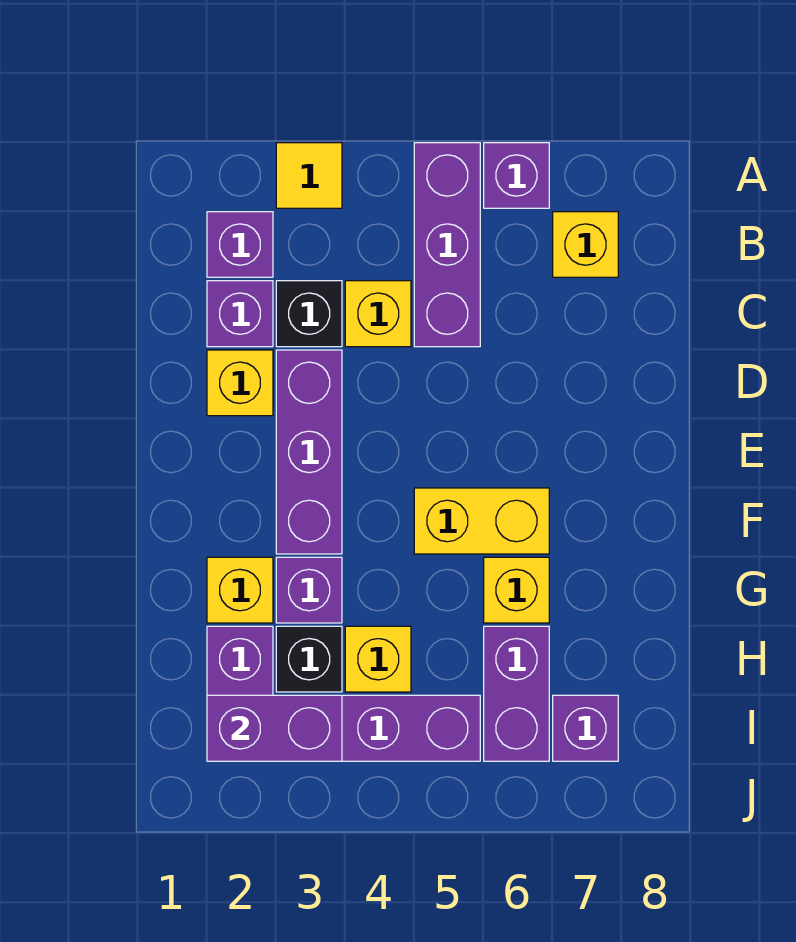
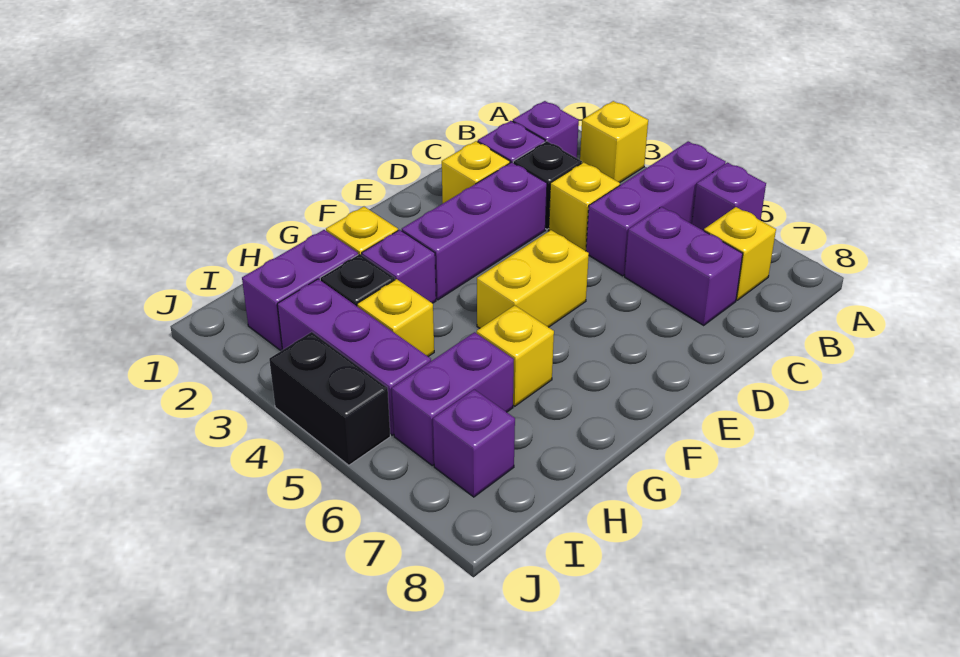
yellow tile A3 level 1 -> yellow brick A3 level 1
yellow brick F5:F6 level 1 -> yellow brick E5:F5 level 1
purple brick I2:I3 level 2 -> purple brick C6:C7 level 1
none -> black brick J4:J5 level 1

